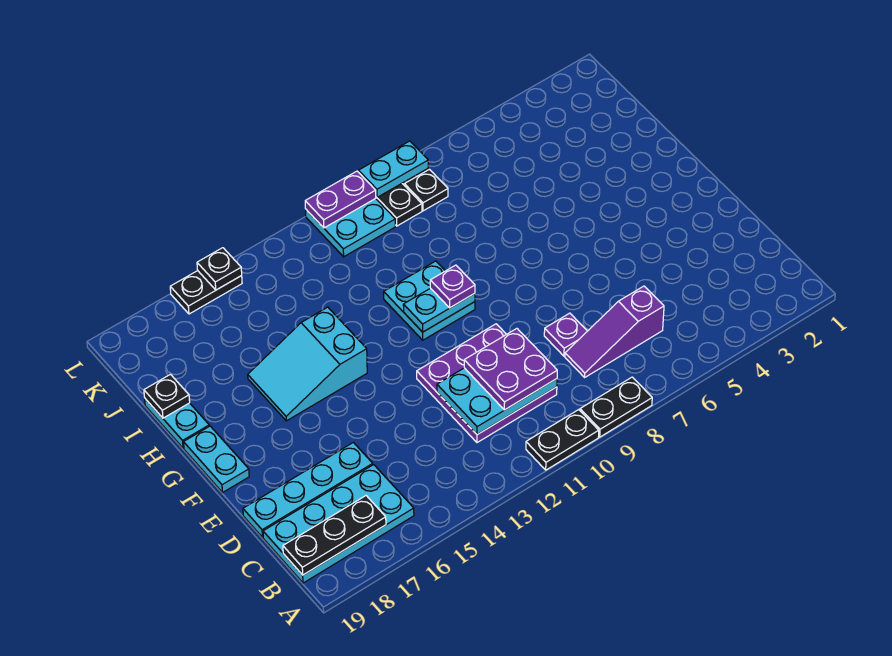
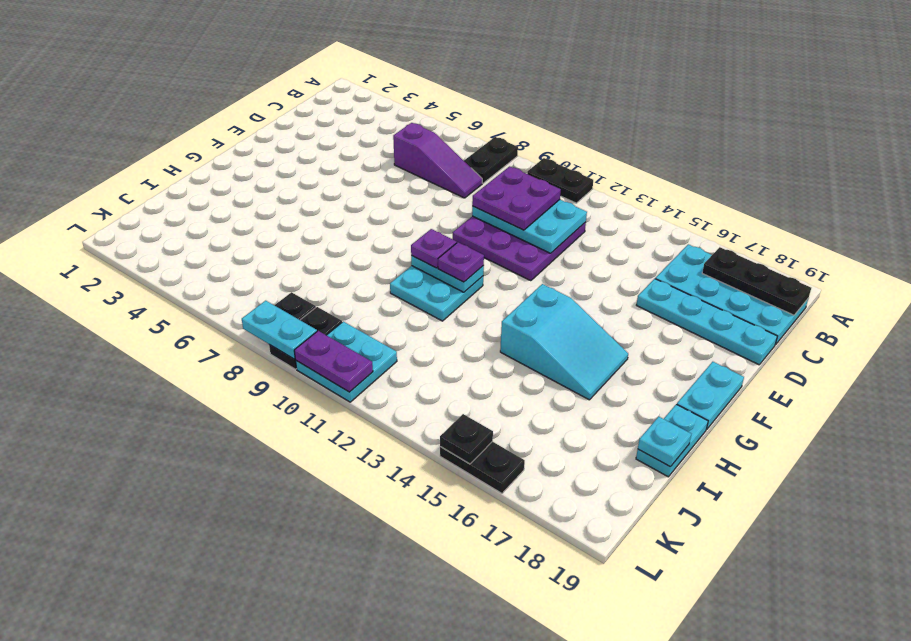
black plate A8:A9 level 1 -> black plate A8:B8 level 1
purple plate D8 level 1 -> purple plate G11 level 3
black plate I19 level 2 -> cyan plate I19 level 2

